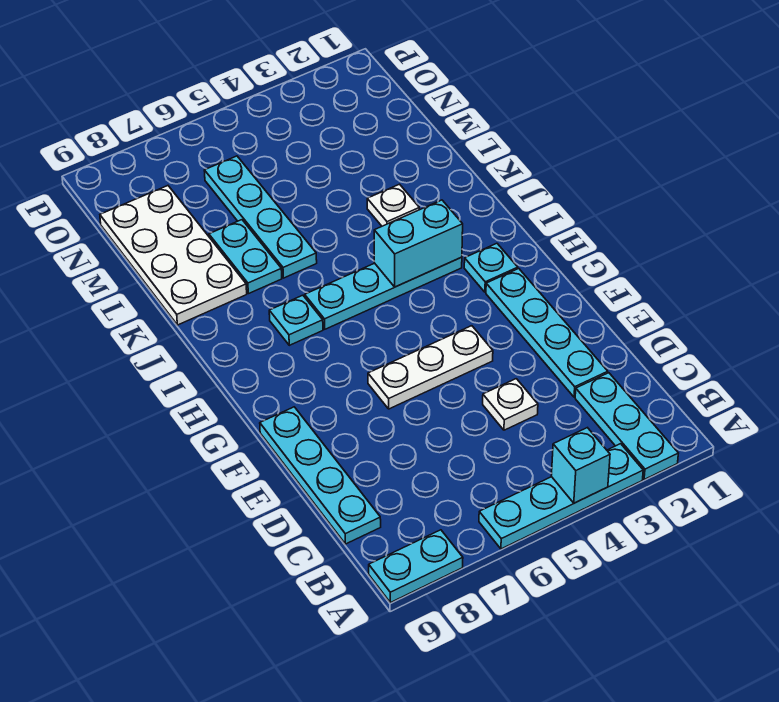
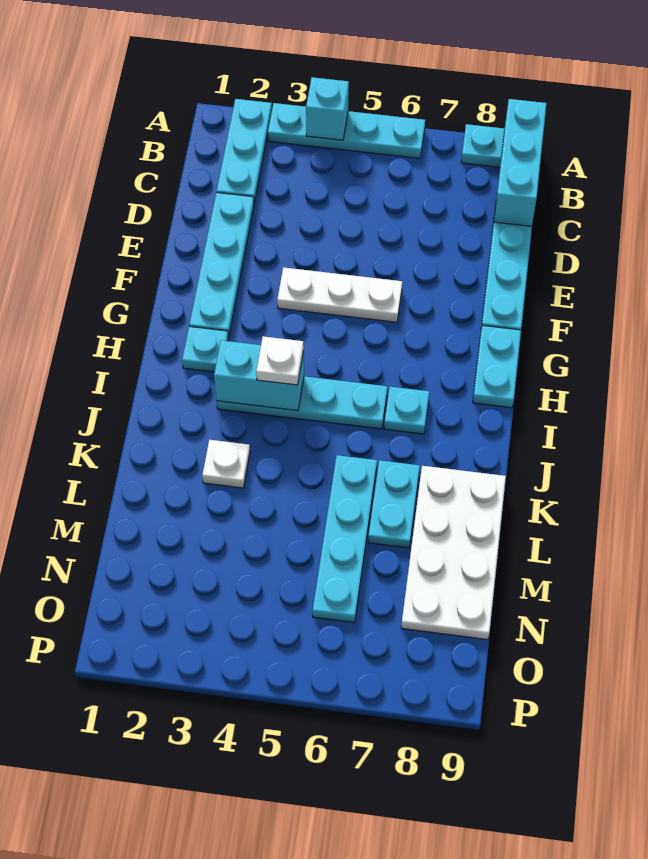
none -> cyan brick A9:C9 level 2
white plate D4 level 1 -> white plate I4 level 3
none -> cyan plate G9:H9 level 1

